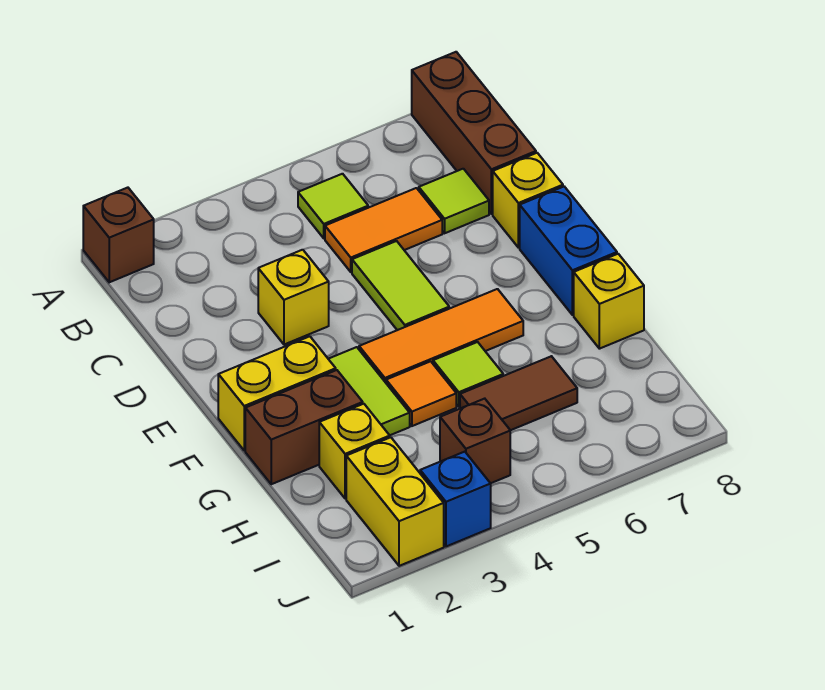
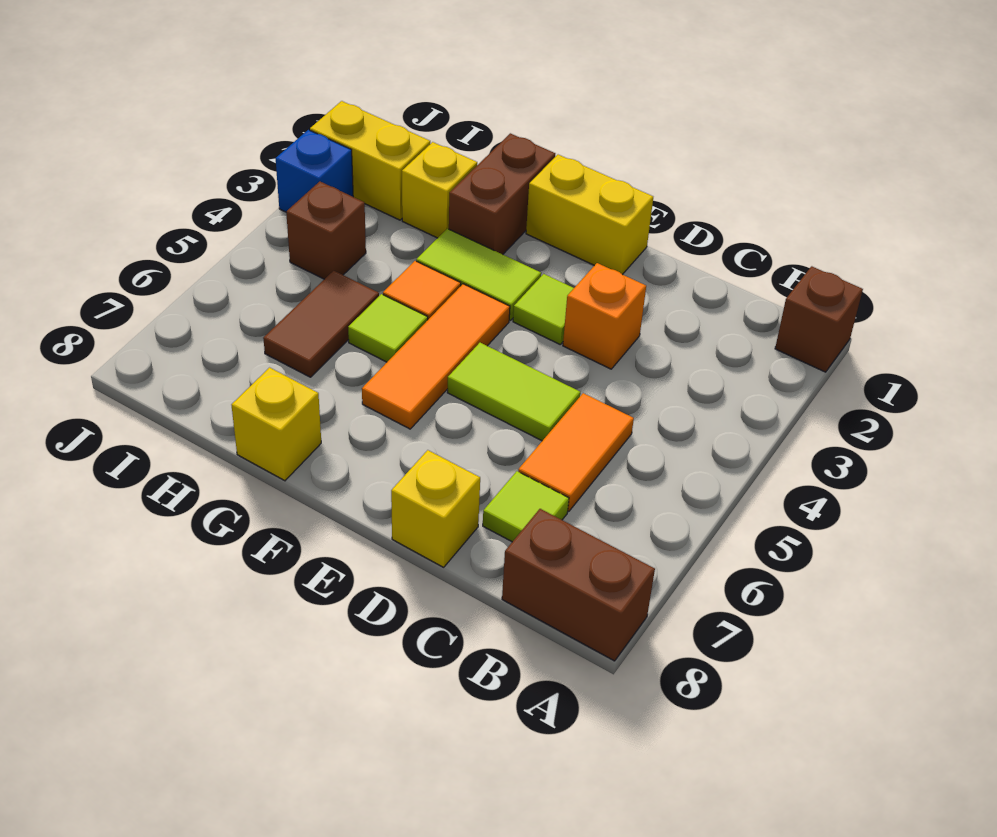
brown brick A8:C8 level 1 -> brown brick A8:B8 level 1
lime tile B5 level 1 -> lime tile E3 level 1
yellow brick D3 level 1 -> orange brick D3 level 1
blue brick E8:F8 level 1 -> none
yellow brick F1:F2 level 1 -> yellow brick E1:F1 level 1

